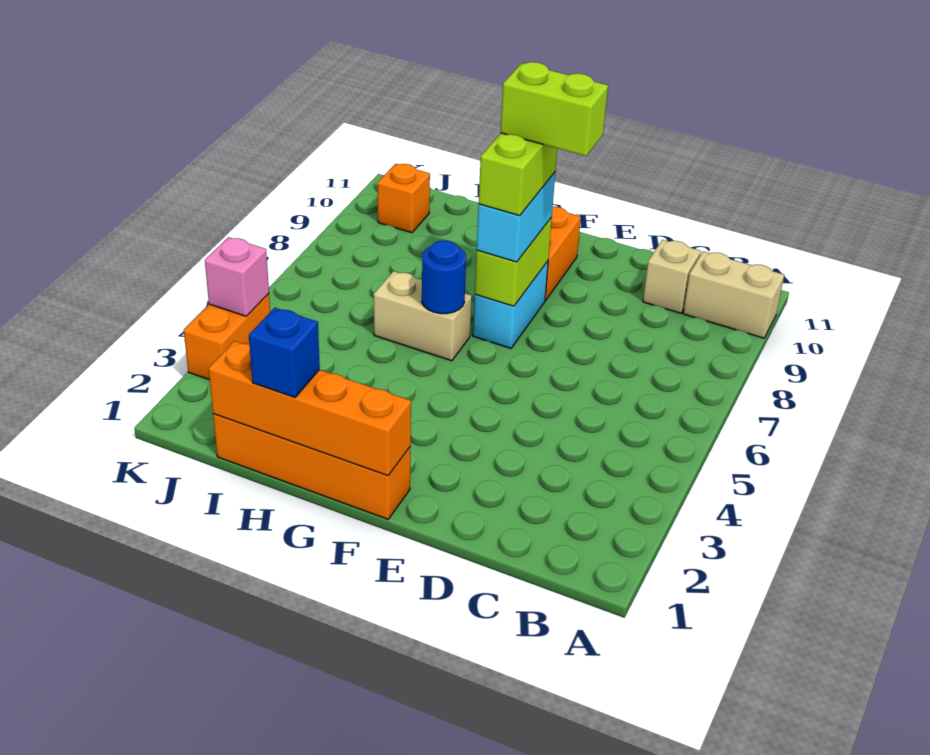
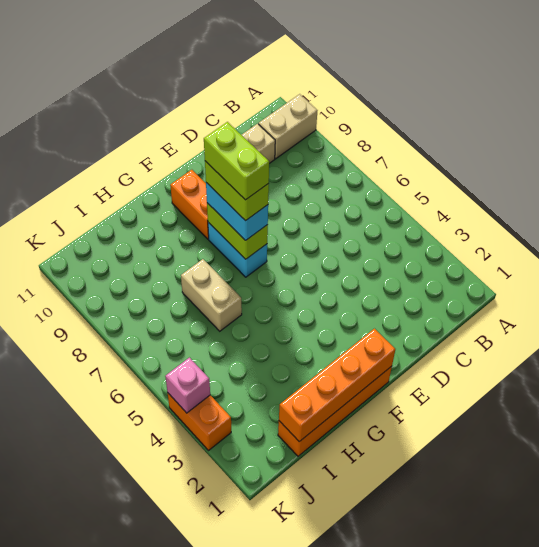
lime brick E8:F8 level 5 -> lime brick F7:F8 level 5
tan brick G6:H6 level 1 -> tan brick H6:H7 level 1
blue round brick G6 level 2 -> none
blue brick H1 level 3 -> none
orange brick J10 level 1 -> none

